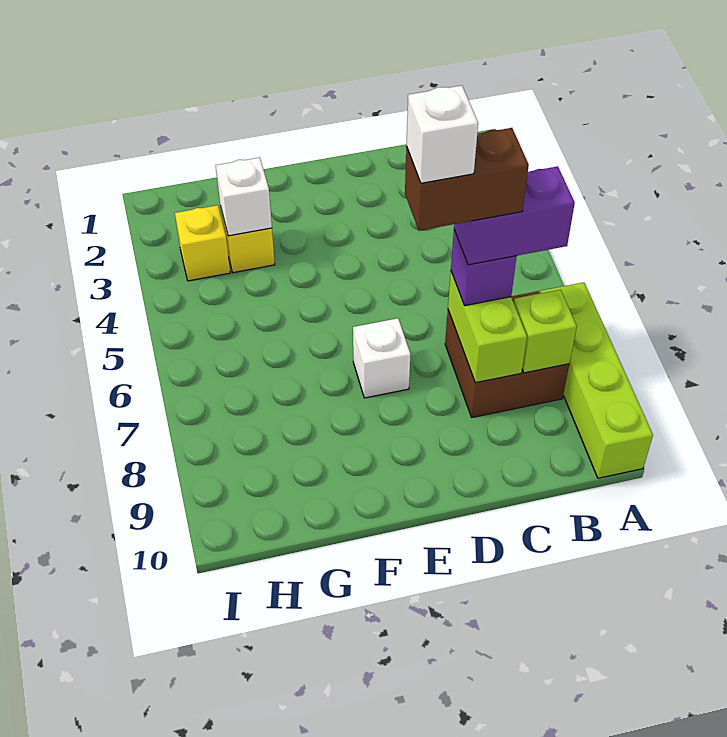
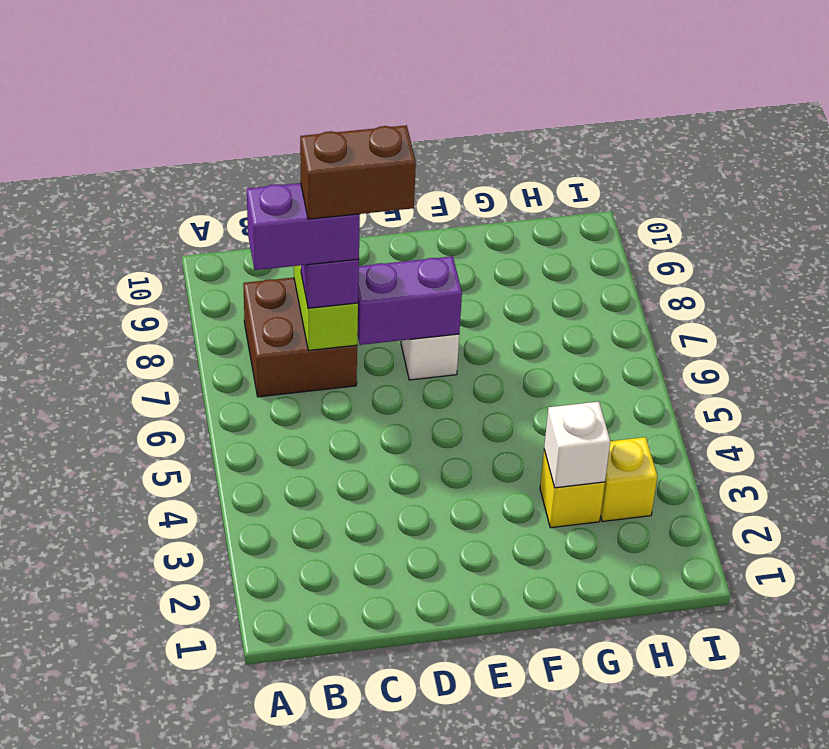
lime brick A7:A10 level 1 -> none
lime brick B8 level 2 -> none
none -> purple brick D7:E7 level 2
white brick D7 level 6 -> none

